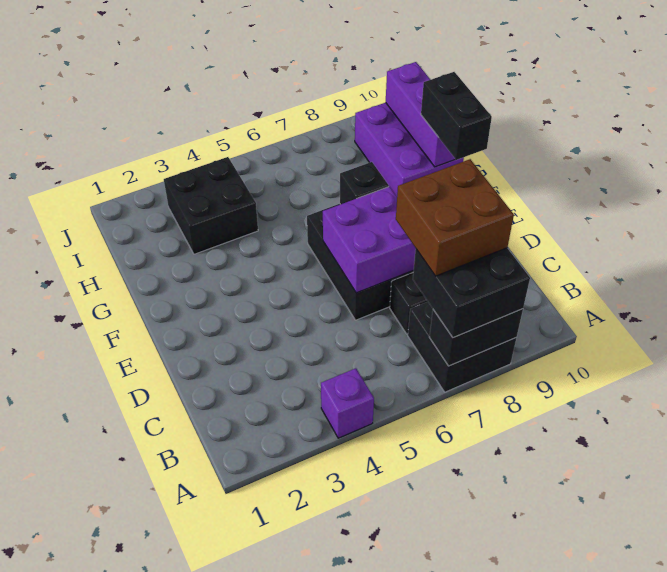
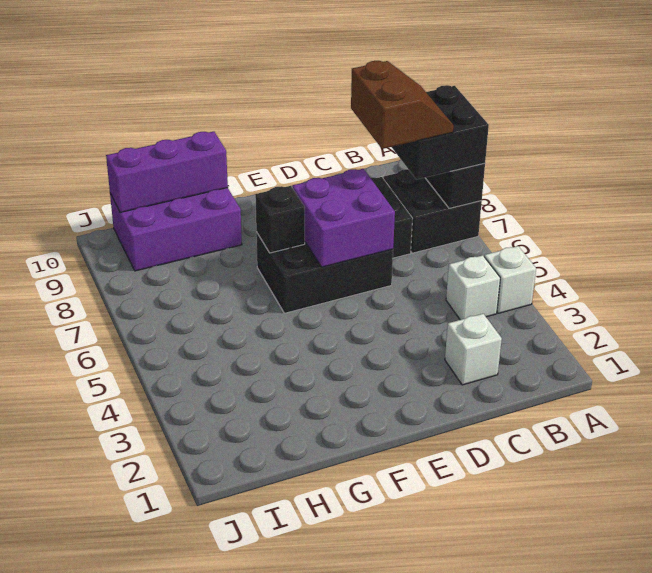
purple brick A4 level 1 -> white brick A4 level 1
none -> white brick B4 level 1
brown brick B7:C8 level 4 -> brown slope B7:C8 level 4 top C
none -> white brick C2 level 1
black brick F10:G10 level 3 -> none
black brick H3:I4 level 1 -> none

